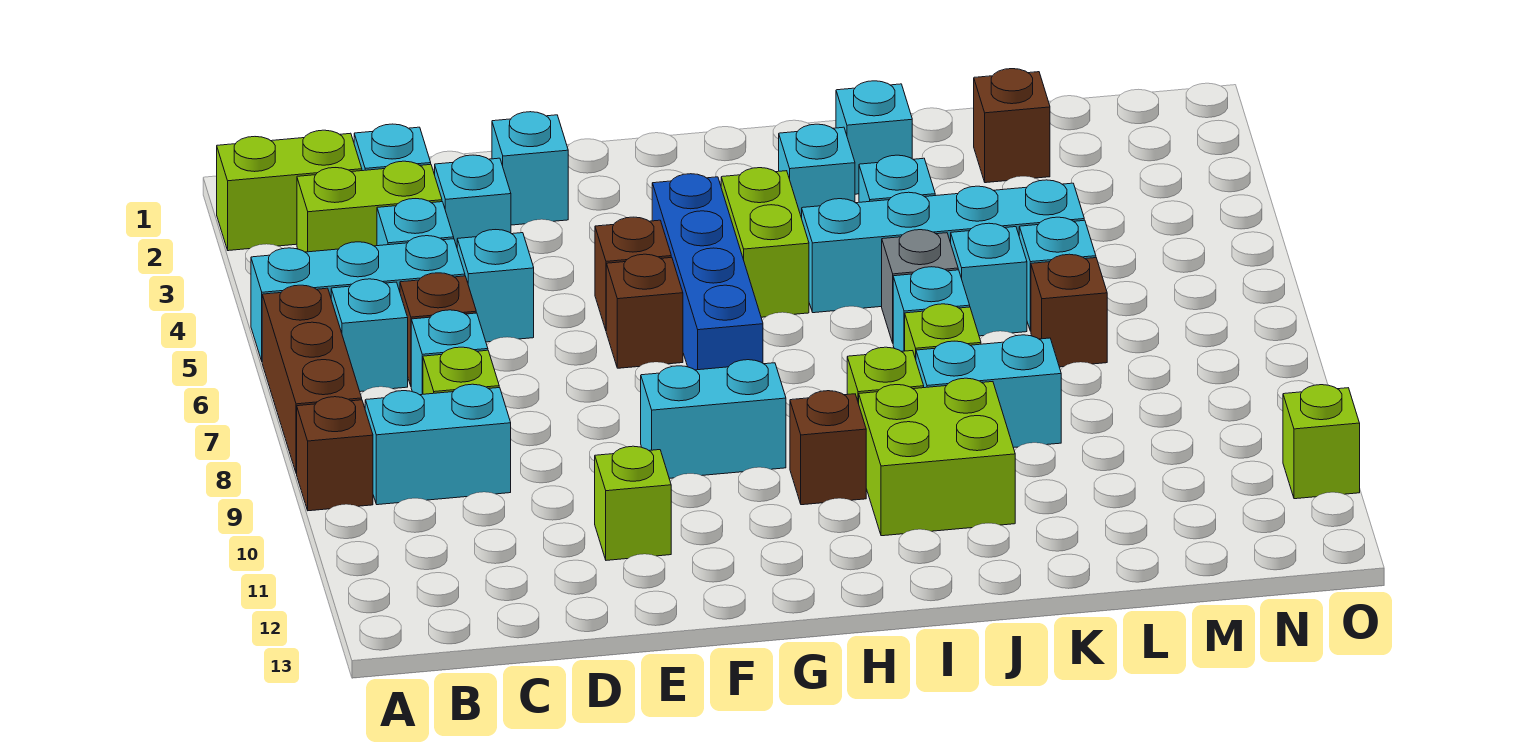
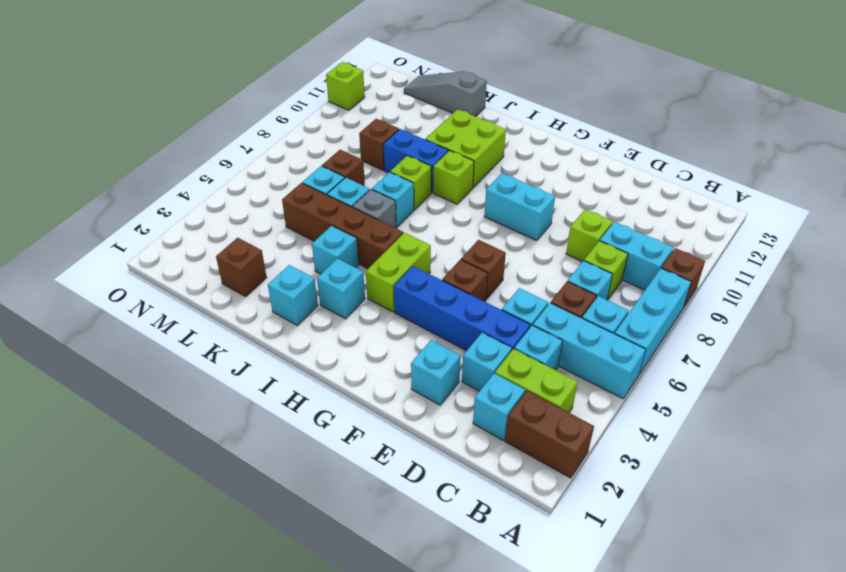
lime brick A2:B2 level 1 -> brown brick A2:B2 level 1
brown brick A6:A8 level 1 -> cyan brick A6:A8 level 1
lime brick E11 level 1 -> lime brick D9 level 1
blue brick G4:G7 level 1 -> blue brick D4:G4 level 1
brown brick H10 level 1 -> brown brick L9 level 1
cyan brick I5:L5 level 1 -> brown brick I5:L5 level 1
cyan brick J9:K9 level 1 -> blue brick J9:K9 level 1
none -> grey slope K13:M13 level 1 top K

